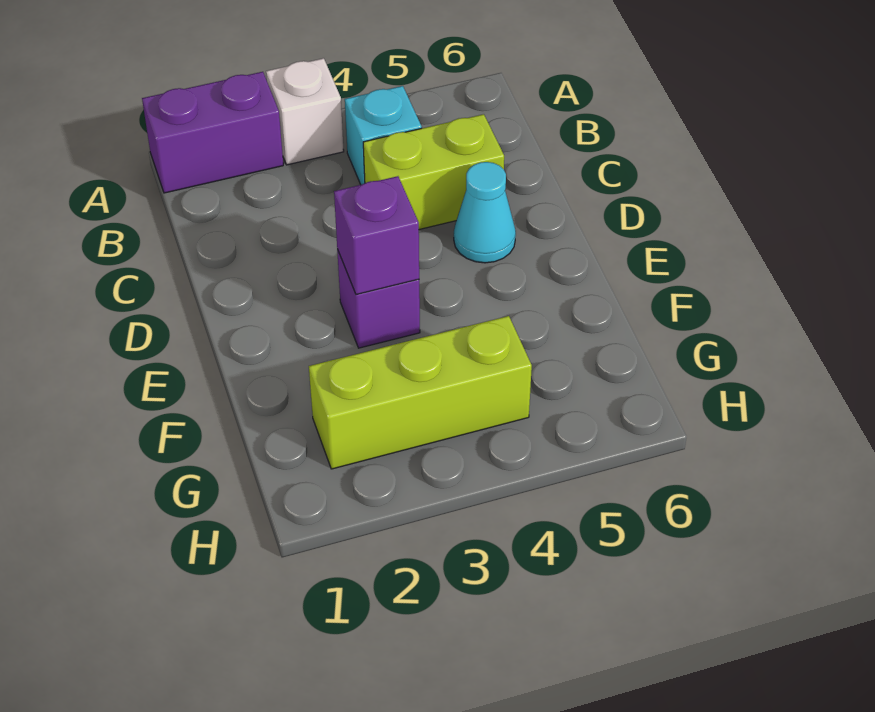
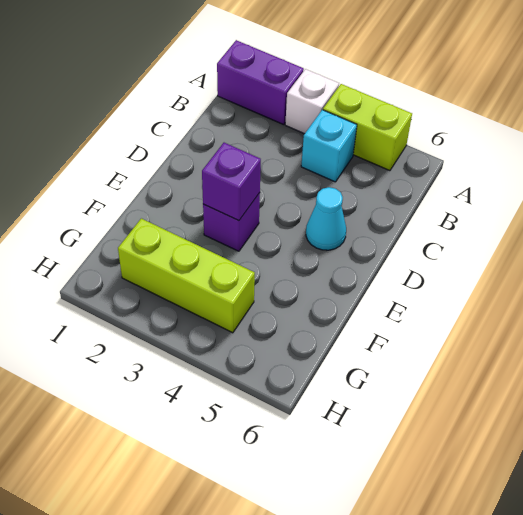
lime brick C4:C5 level 1 -> lime brick A4:A5 level 1

